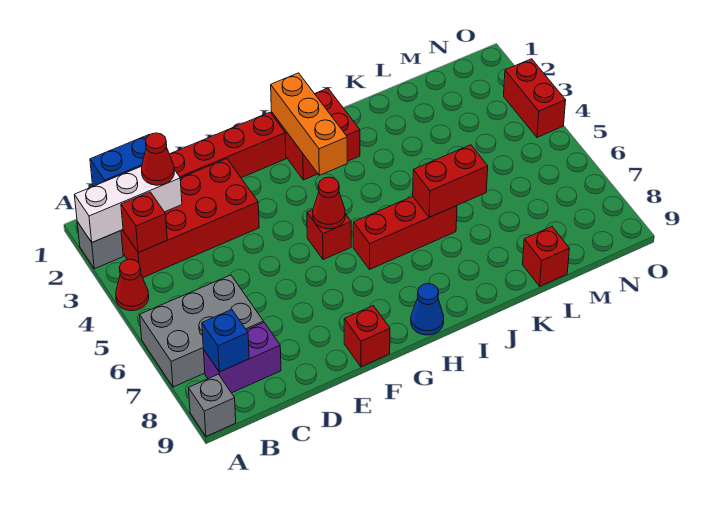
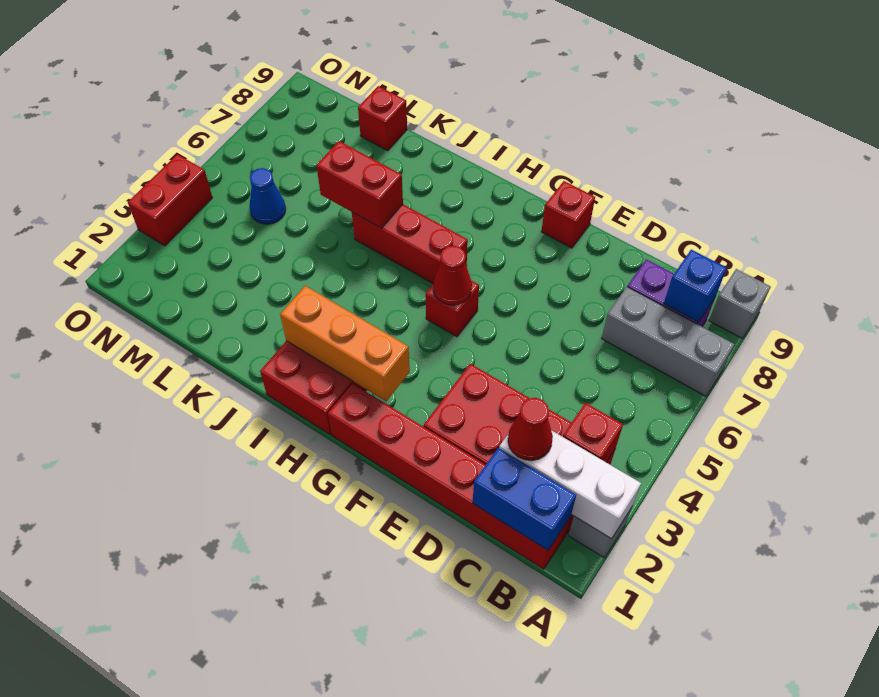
red cone A4 level 1 -> none
grey brick A6:C7 level 1 -> grey brick A7:C7 level 1
orange brick H1:H3 level 2 -> orange brick G2:I2 level 2
blue cone H9 level 1 -> blue cone M5 level 1

